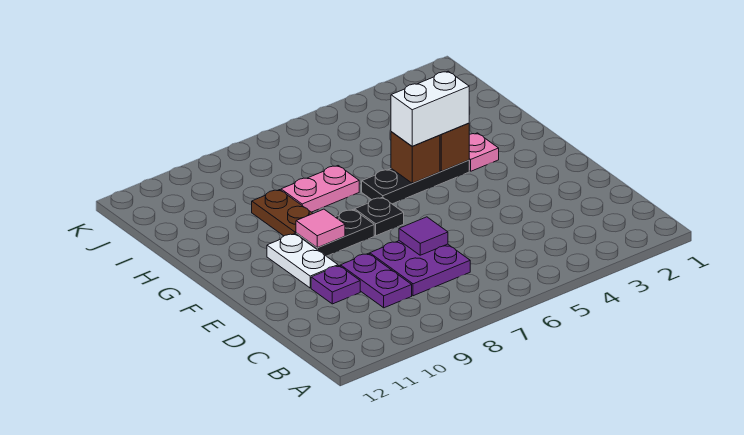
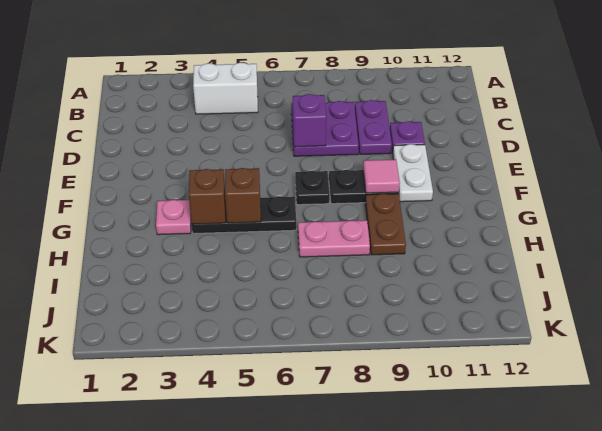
purple tile D7 level 2 -> purple brick D7 level 2
white brick G4:G5 level 3 -> white brick B4:B5 level 1

